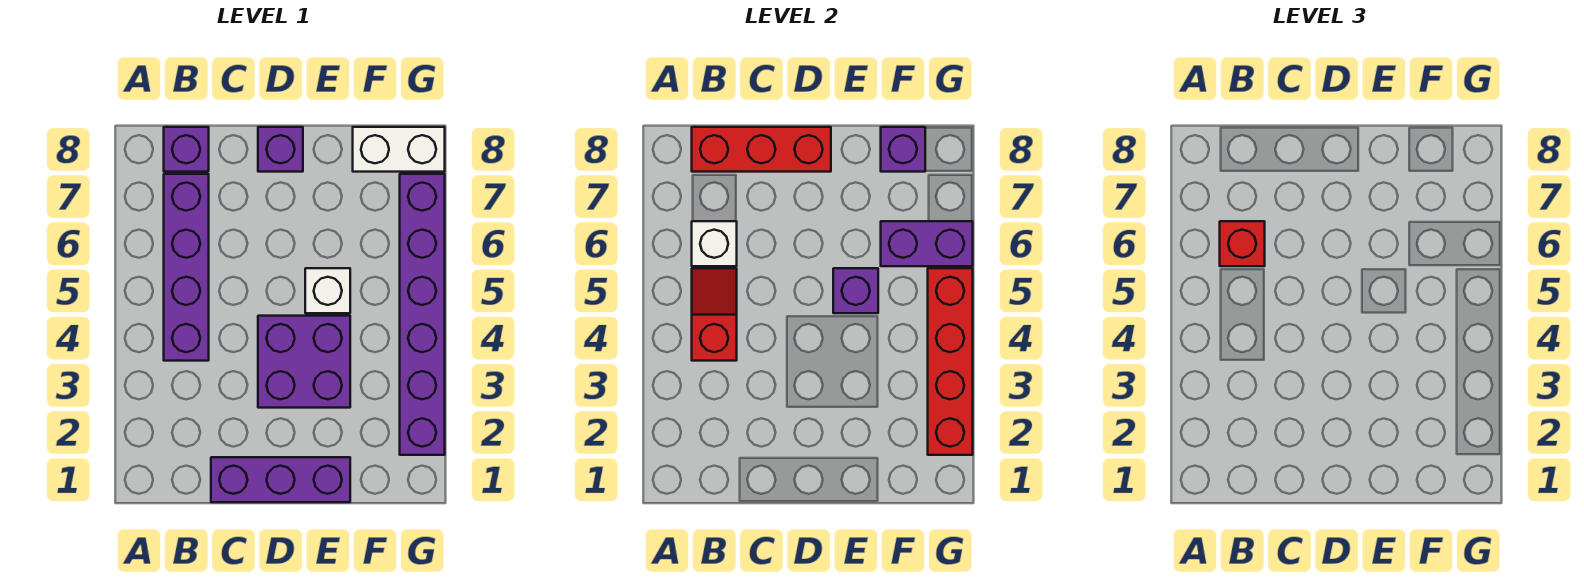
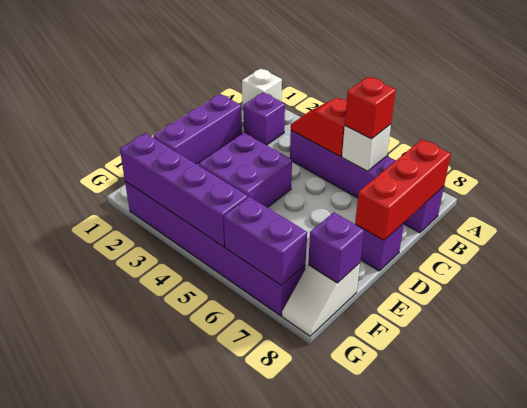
red slope B4:B5 level 2 top 4 -> red slope B4:B5 level 2 top 5
white brick E5 level 1 -> white brick A1 level 1
purple brick E5 level 2 -> purple brick B2 level 1
purple brick F6:G6 level 2 -> purple brick G6:G7 level 2
white brick F8:G8 level 1 -> white slope F8:G8 level 1 top F
red brick G2:G5 level 2 -> purple brick G2:G5 level 2

